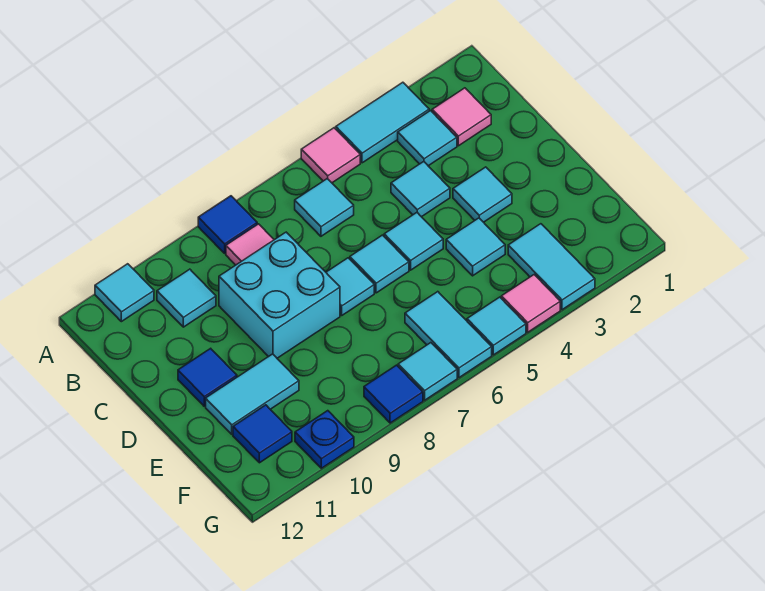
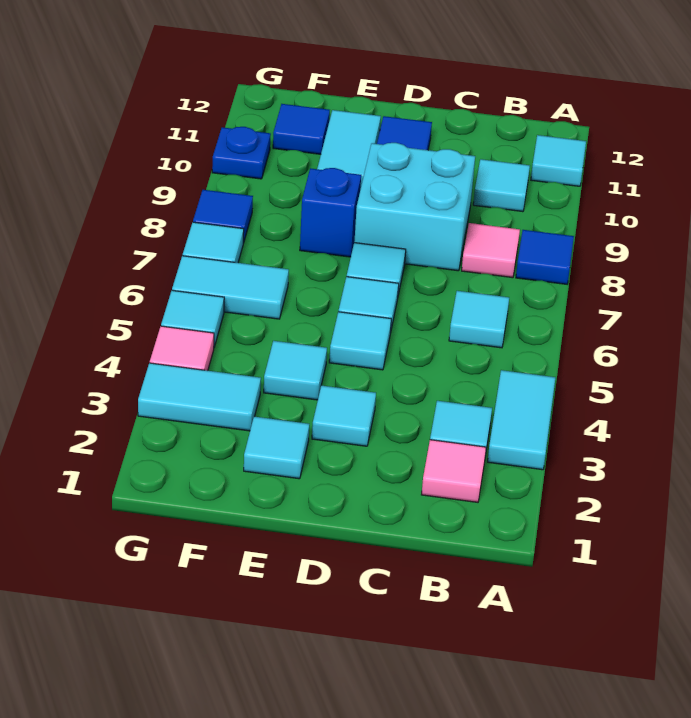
pink tile A5 level 1 -> none
cyan tile C4 level 1 -> cyan tile E2 level 1
none -> blue brick E8 level 1

